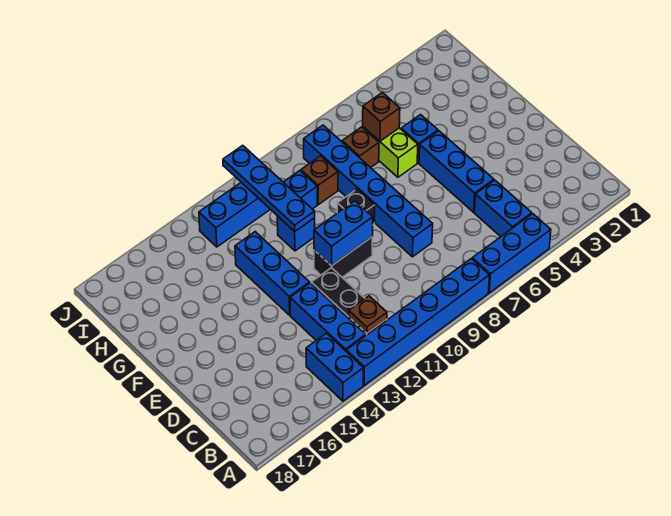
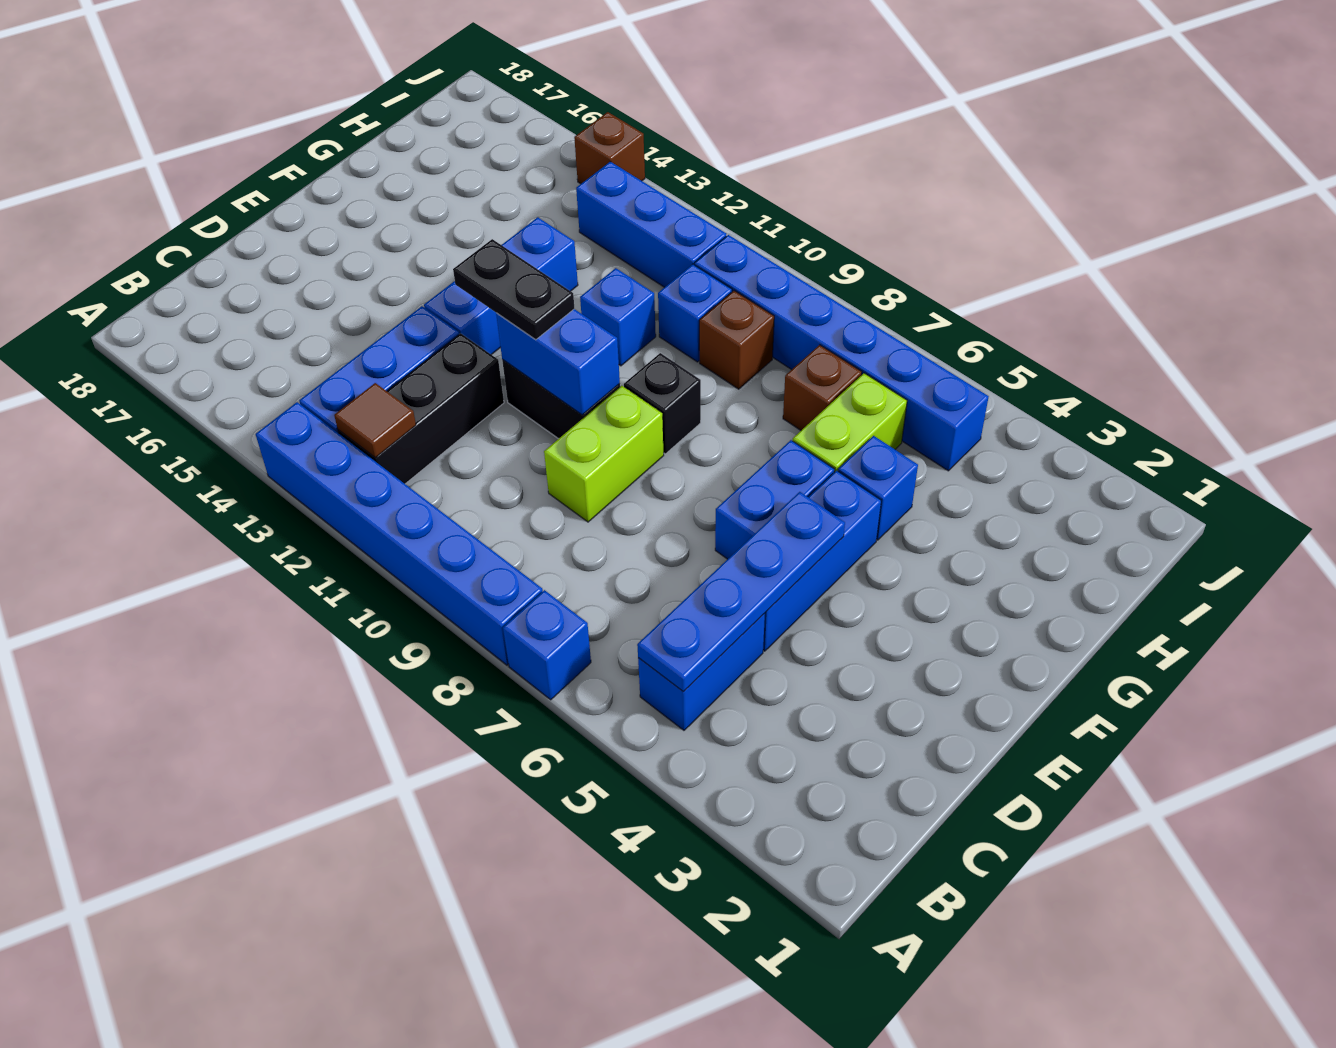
blue brick A5:A7 level 1 -> blue brick A7 level 1
blue brick A14:B14 level 1 -> blue brick E6:F6 level 1
brown plate B12 level 2 -> brown tile B12 level 2
blue brick D8:I8 level 1 -> blue brick I5:I10 level 1
none -> lime brick D9:E9 level 1
none -> black plate E11:E12 level 3
blue plate G11:J11 level 2 -> blue plate B5:E5 level 2
brown brick H6 level 2 -> brown brick J14 level 1

